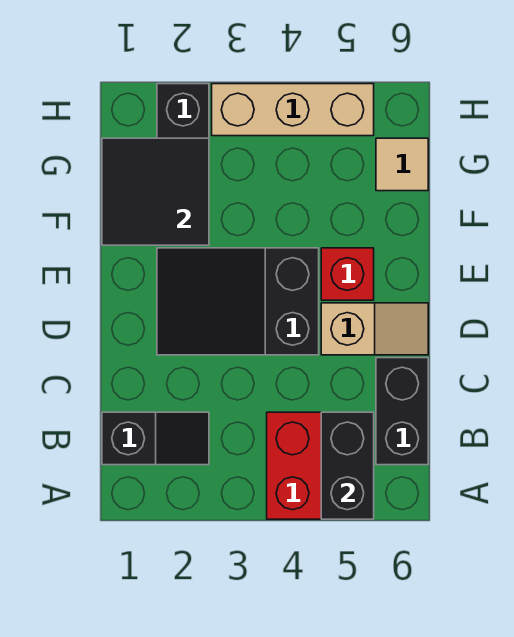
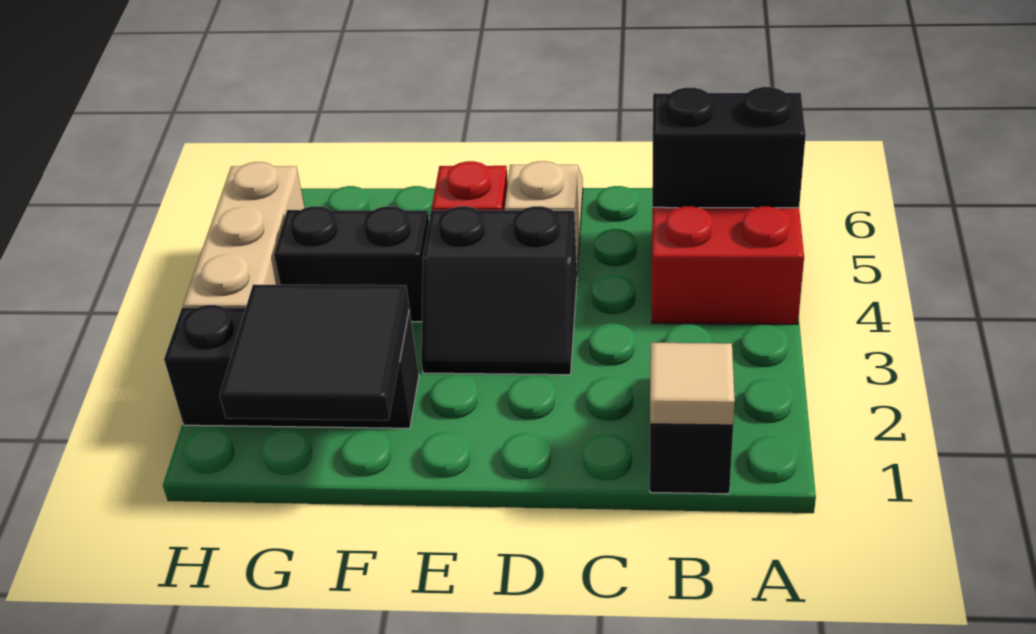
black brick B6:C6 level 1 -> black brick F4:G4 level 1
black slope D2:E4 level 1 top 4 -> black slope D3:E4 level 1 top 4
tan tile G6 level 1 -> tan tile B1 level 2

